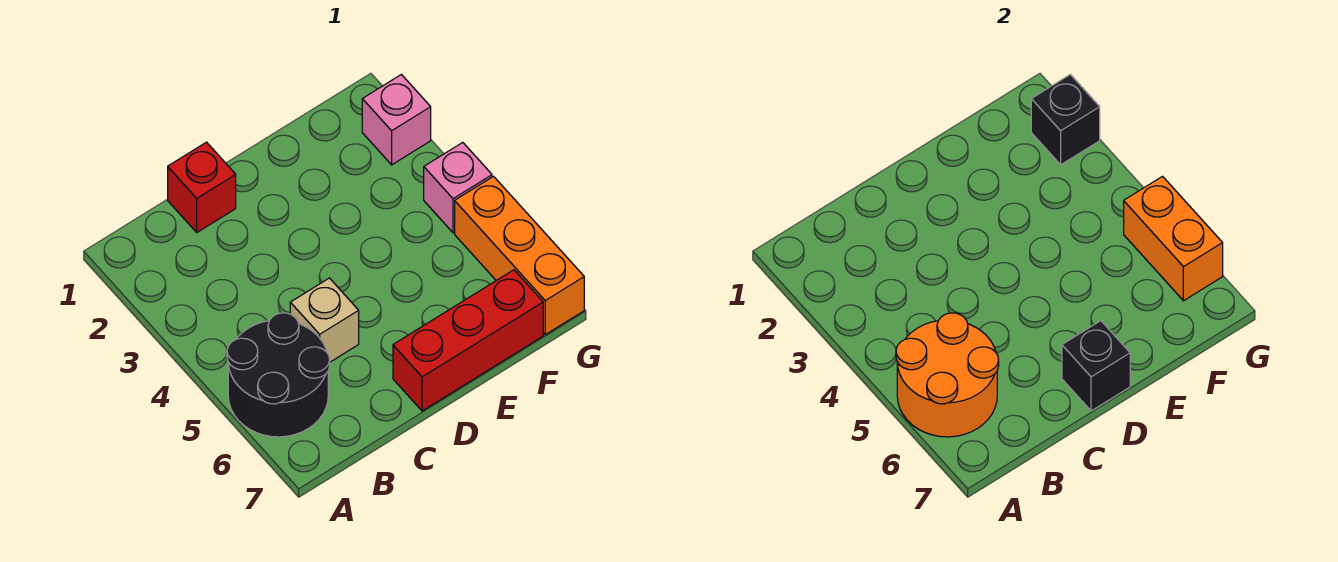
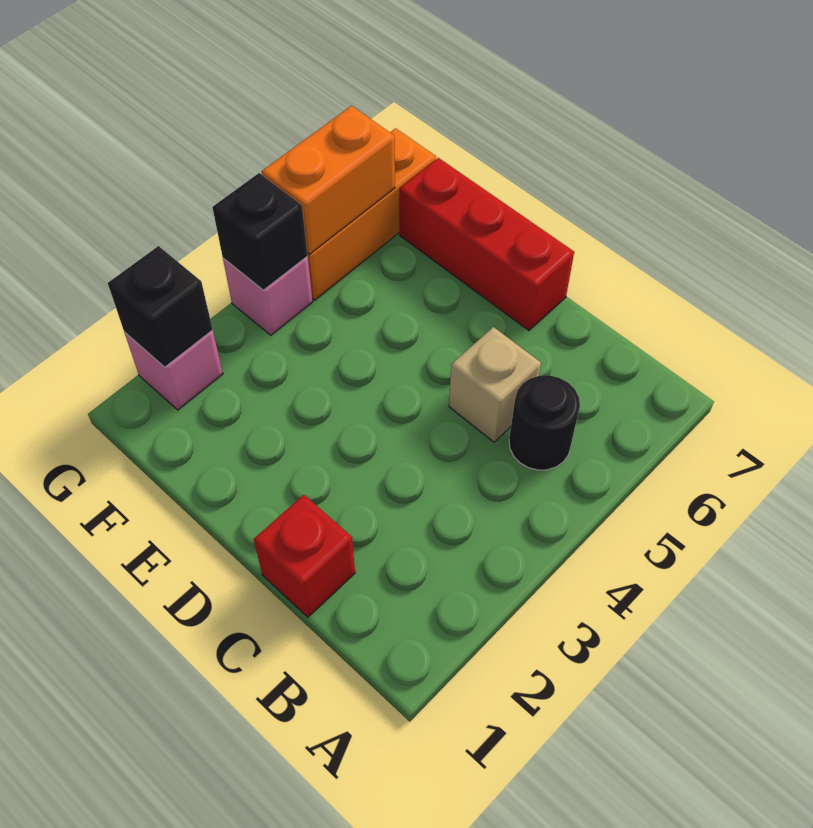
black round brick A5:B6 level 1 -> black round brick B5 level 1
orange round brick A5:B6 level 2 -> none
black brick D7 level 2 -> black brick G4 level 2

